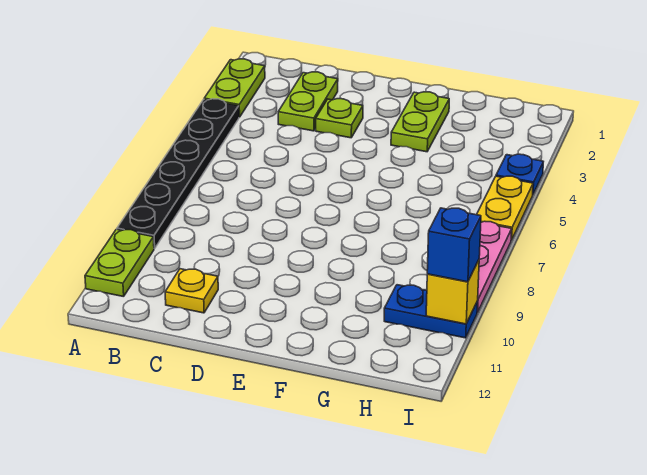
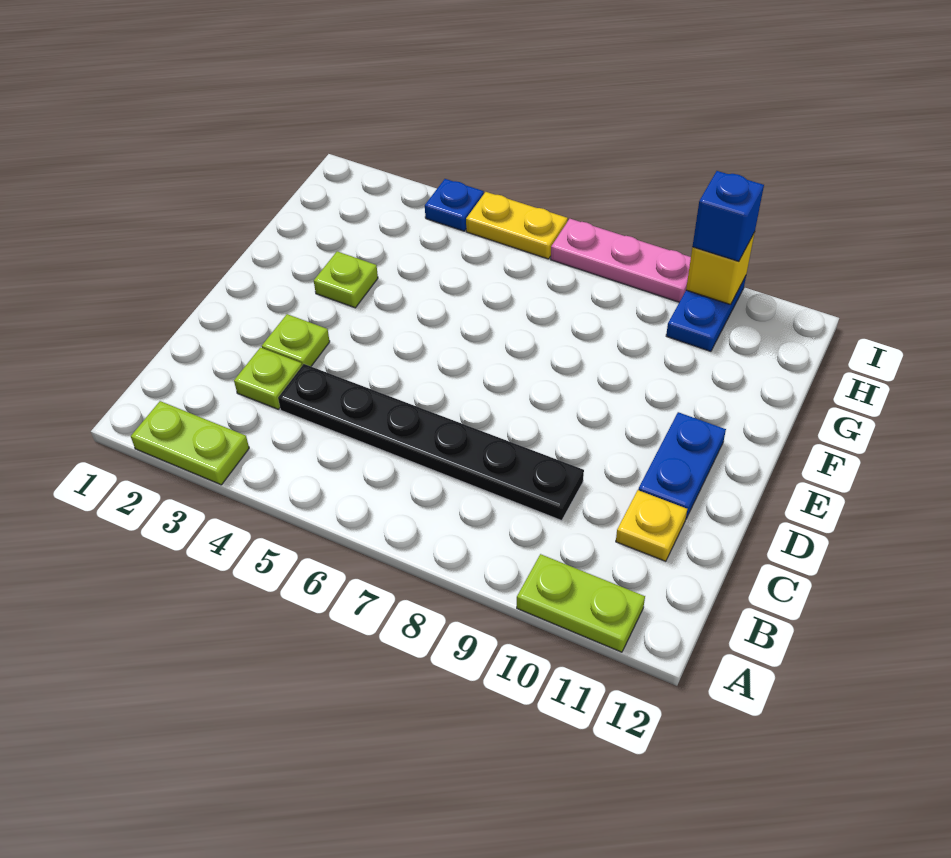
black plate A4:A9 level 1 -> black plate C4:C9 level 1
lime plate C2:C3 level 1 -> lime plate C3 level 1
none -> blue plate D11:E11 level 1
lime plate F2:F3 level 1 -> lime plate F3 level 1

